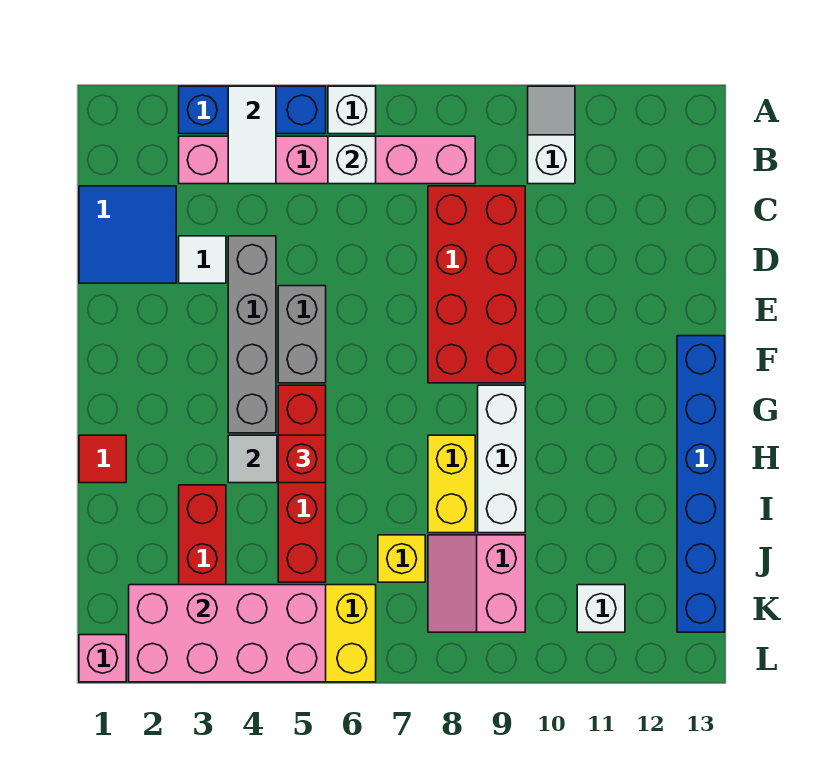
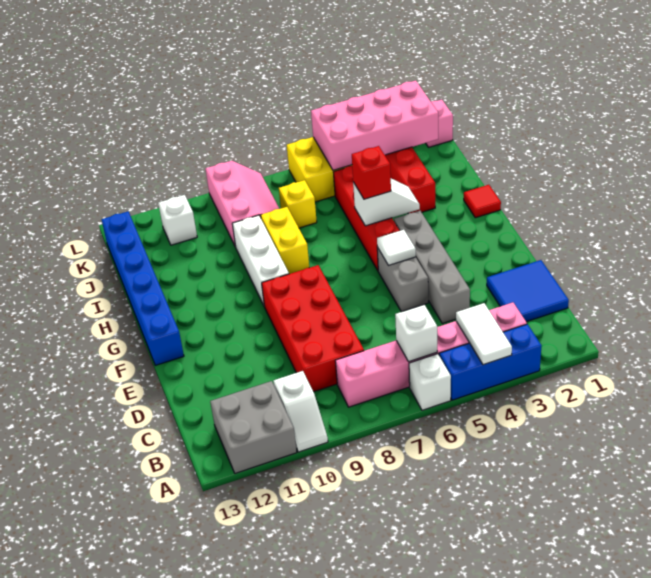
none -> grey brick A11:B12 level 1
white tile D3 level 1 -> white tile F5 level 2
pink slope J8:K9 level 1 top 9 -> pink slope J8:L9 level 1 top 9

